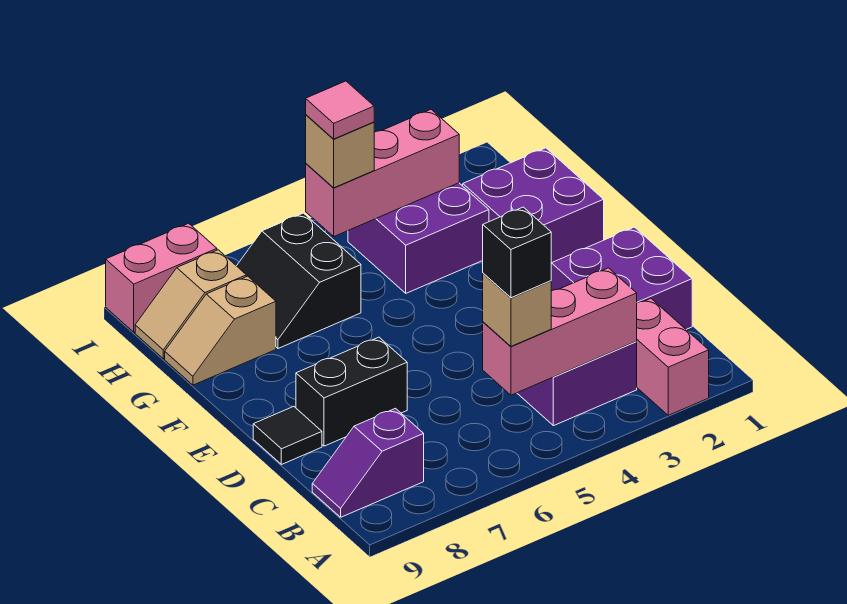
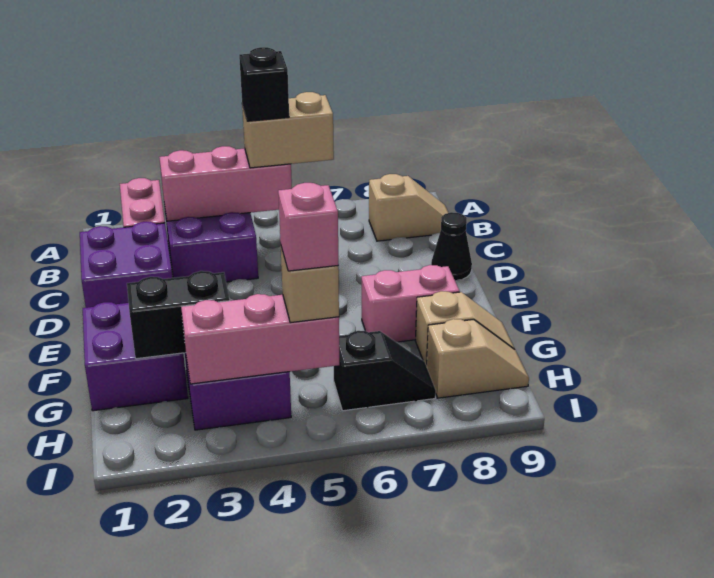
tan brick B5 level 3 -> tan brick B5:B6 level 3
purple slope B8:B9 level 1 top 8 -> tan slope B8:B9 level 1 top 8
black brick D7:D8 level 1 -> black brick G2:G3 level 2
black tile D9 level 1 -> black cone D9 level 1
black slope G6:H7 level 1 top 6 -> black slope H6:H7 level 1 top 6
pink tile H5 level 4 -> pink brick H5 level 4
pink brick I8:I9 level 1 -> pink brick F7:F8 level 1

